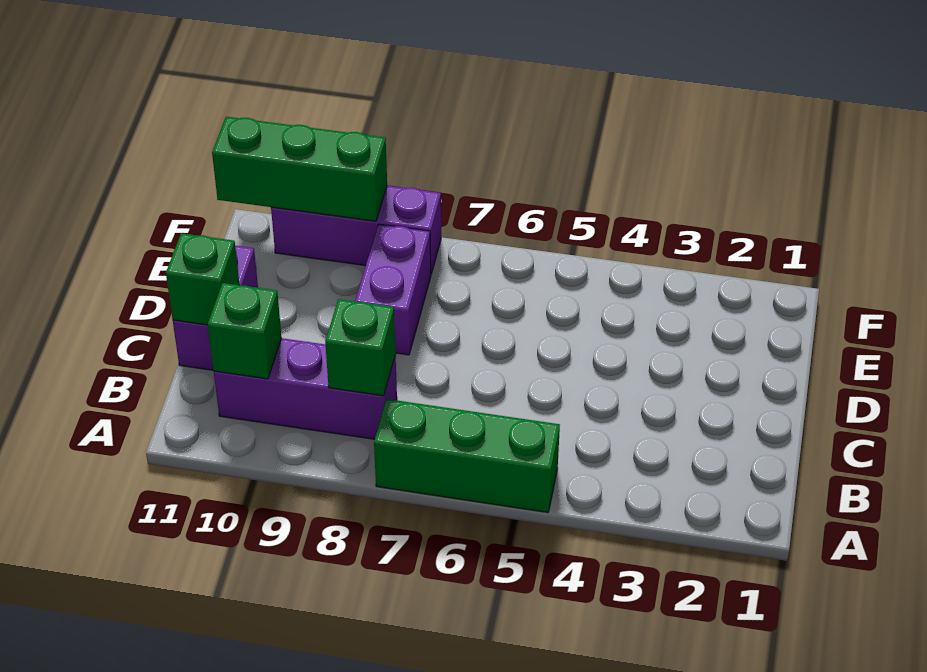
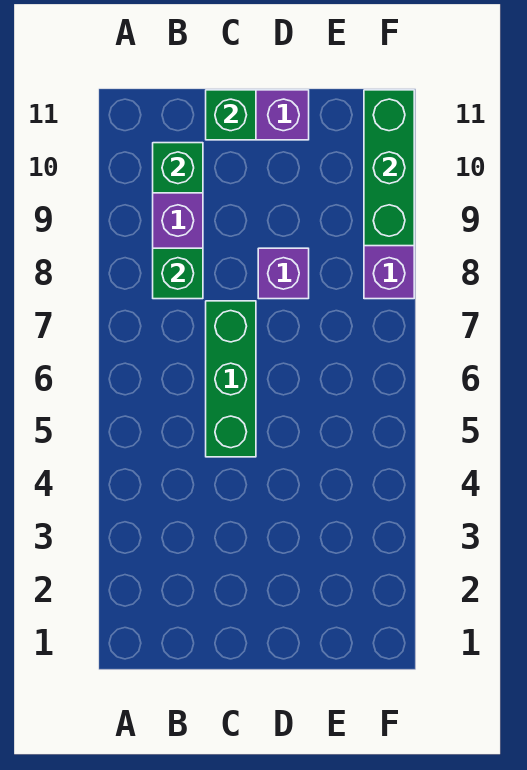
green brick A5:A7 level 1 -> green brick C5:C7 level 1
purple brick D8:E8 level 1 -> purple brick D8 level 1

